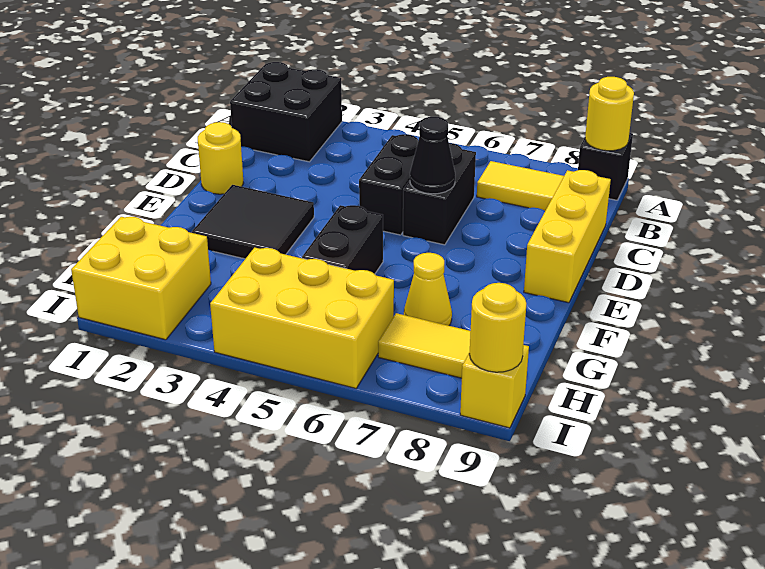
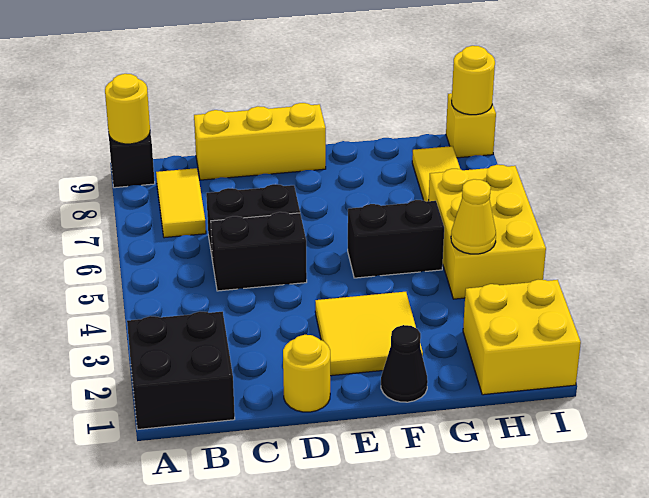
black cone D6 level 2 -> black cone F1 level 1
black tile E2:F3 level 1 -> yellow tile E2:F3 level 1
yellow cone G7 level 1 -> yellow cone H4 level 2

